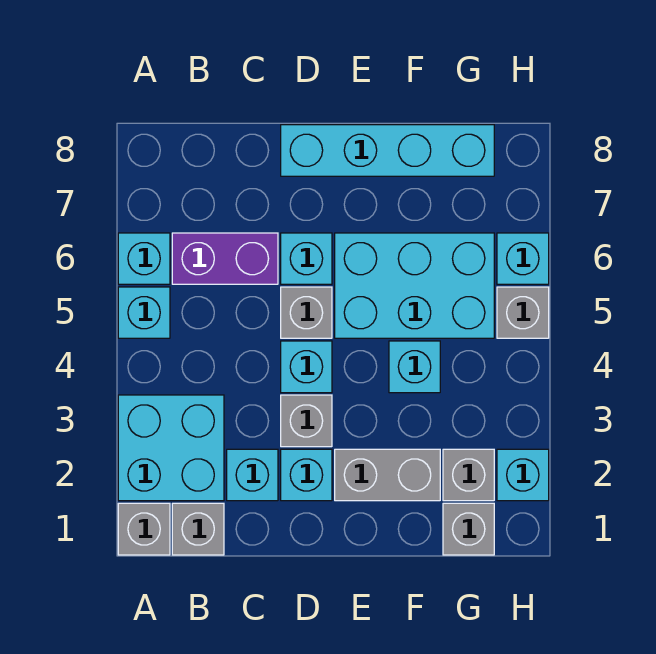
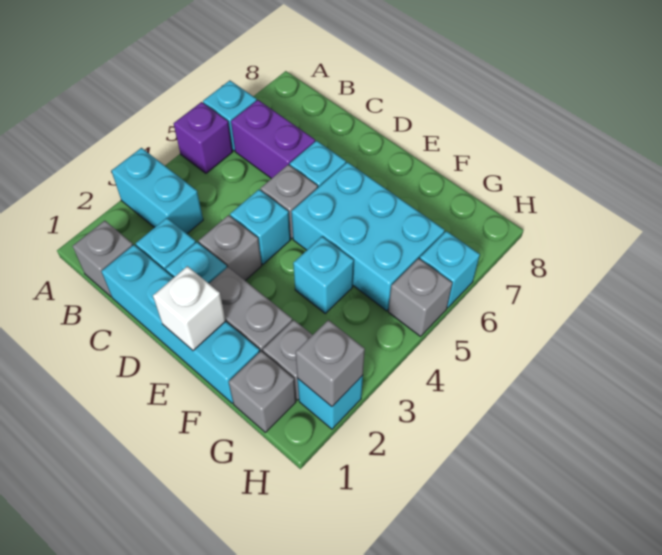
grey brick A1 level 1 -> grey brick H2 level 2
cyan brick A2:B3 level 1 -> cyan brick A3:B3 level 1
cyan brick A5 level 1 -> purple brick A5 level 1
cyan brick D8:G8 level 1 -> cyan brick C1:F1 level 1
none -> white brick E1 level 2

